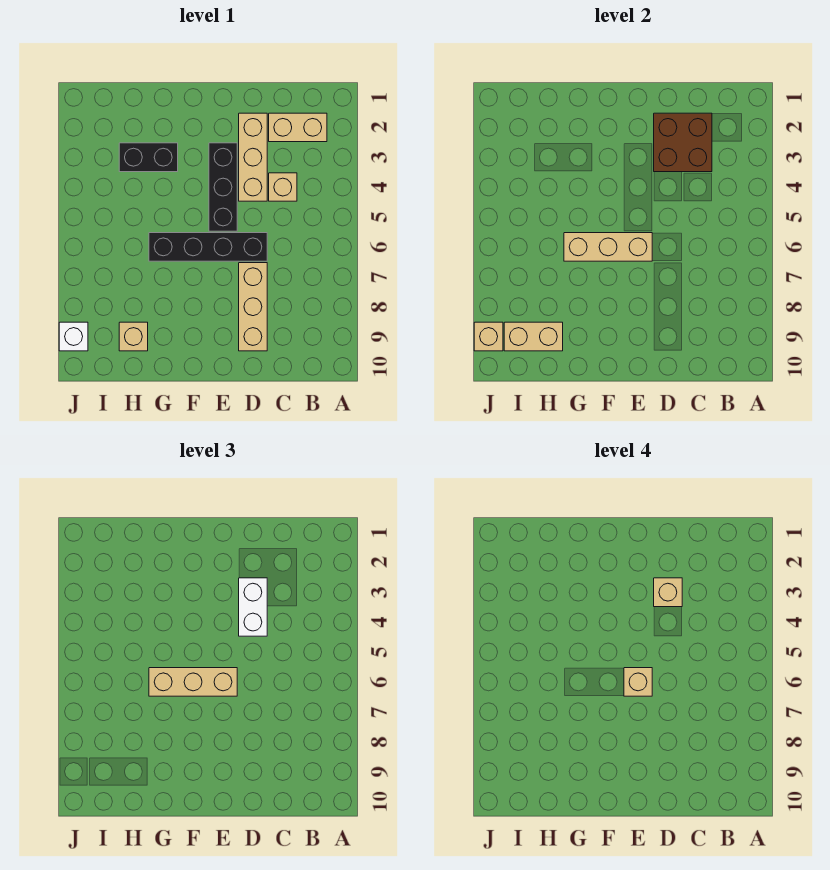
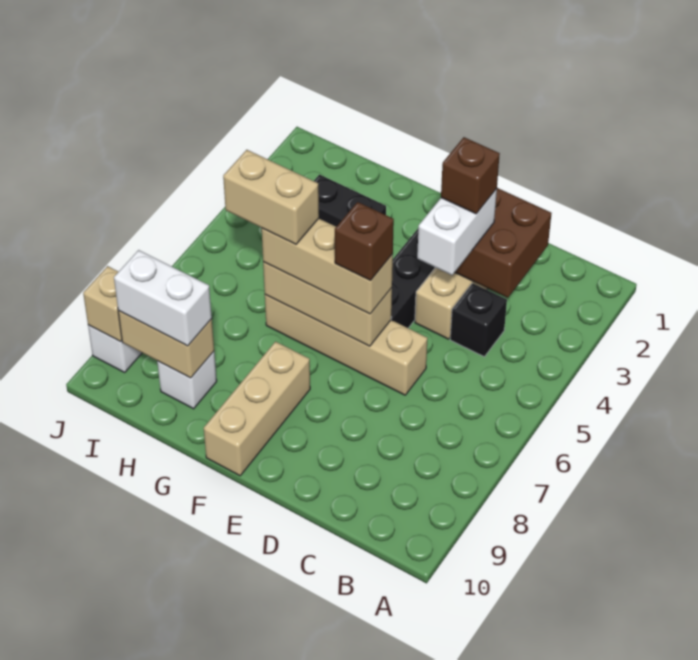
tan brick B2:C2 level 1 -> tan brick G6:H6 level 4
tan brick C4 level 1 -> black brick C4 level 1
tan brick D3 level 4 -> brown brick D3 level 4
black brick D6:G6 level 1 -> tan brick D6:G6 level 1
tan brick D7:D9 level 1 -> tan brick F8:F10 level 1
tan brick E6 level 4 -> brown brick E6 level 4
tan brick H9 level 1 -> white brick H9 level 1
none -> white brick H9:I9 level 3

